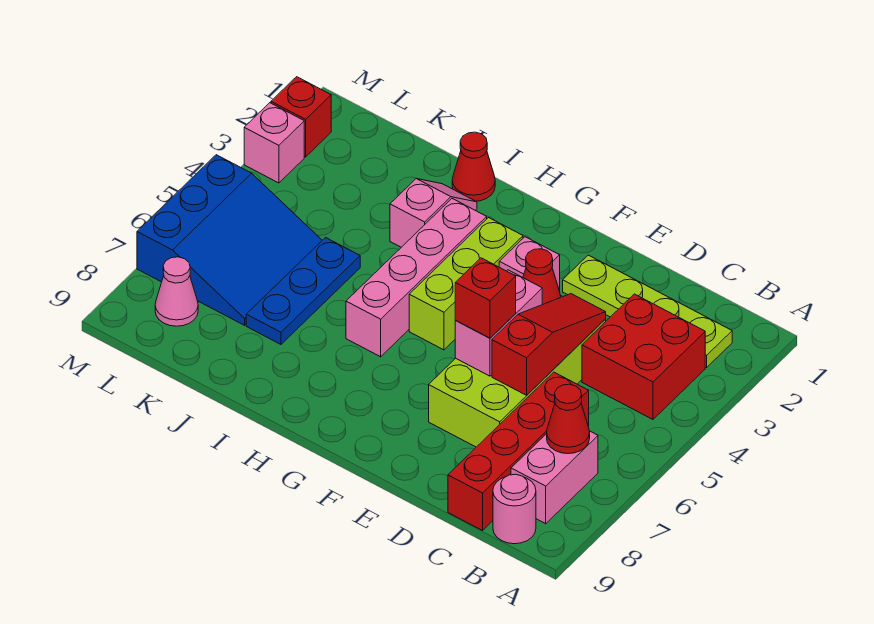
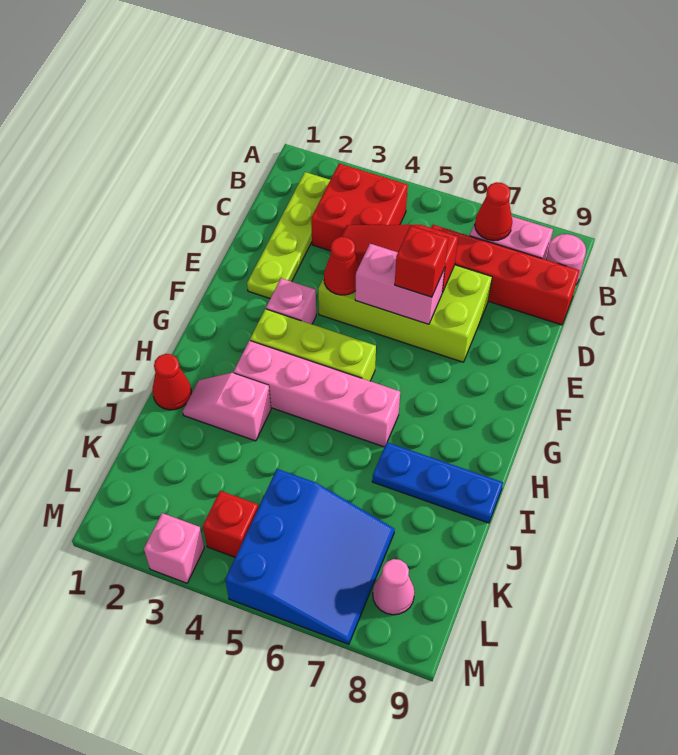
blue plate J5:J7 level 1 -> blue plate I7:I9 level 1
blue slope K5:M7 level 1 top M -> blue slope K5:M7 level 1 top 5
red brick M2 level 1 -> red brick L4 level 1

